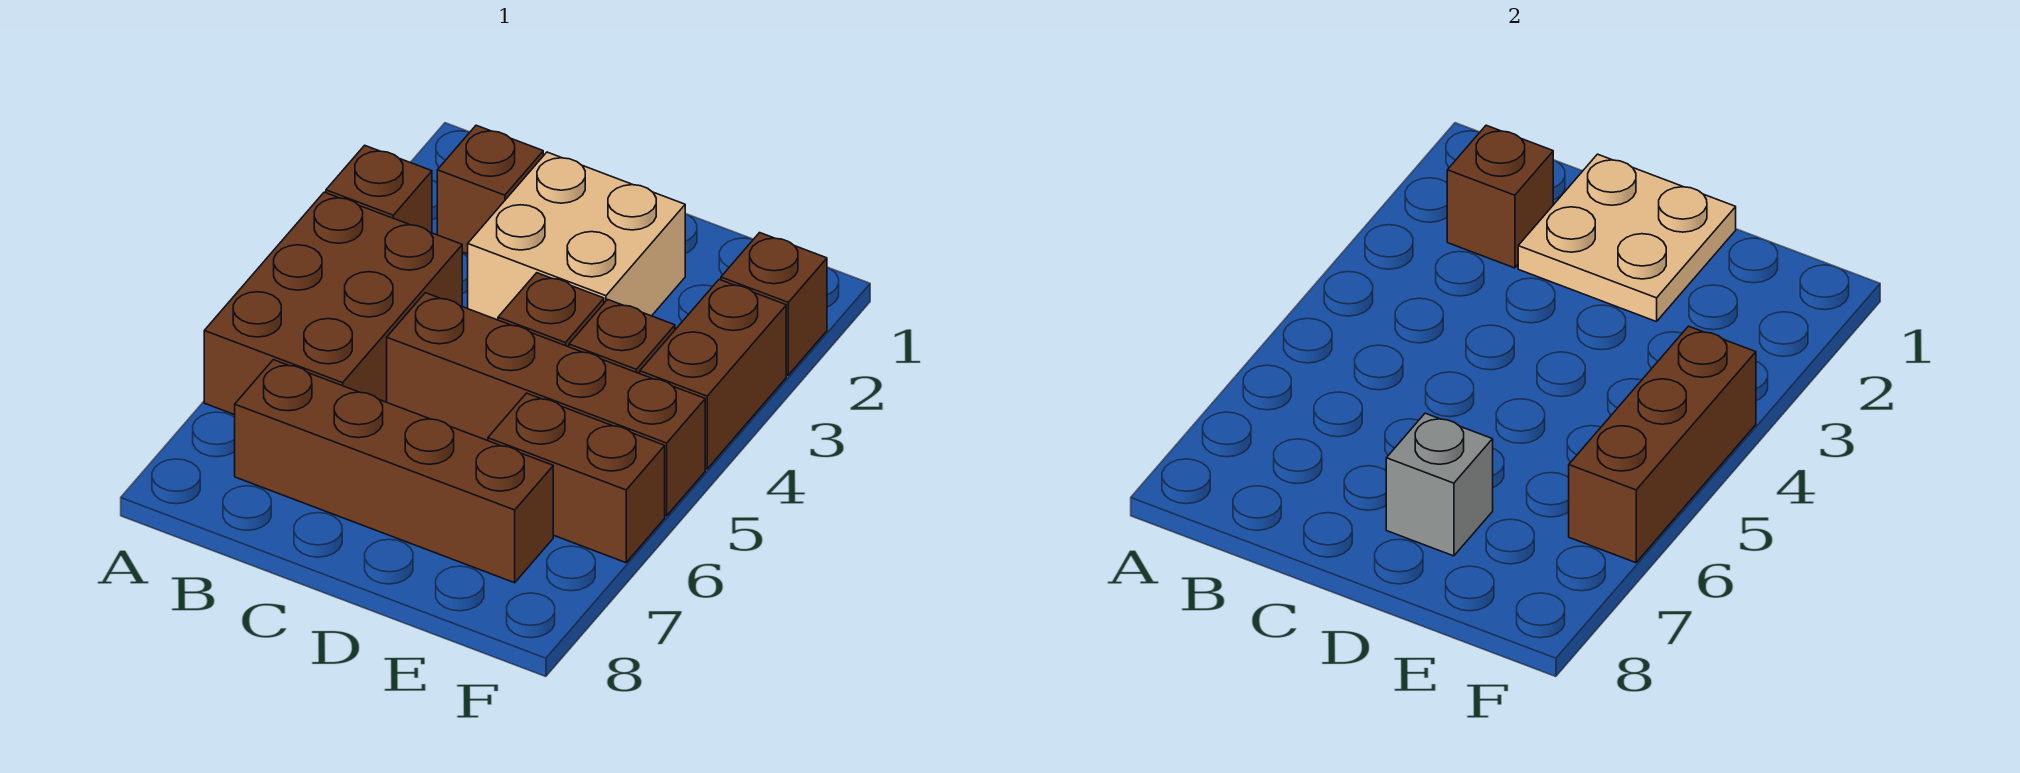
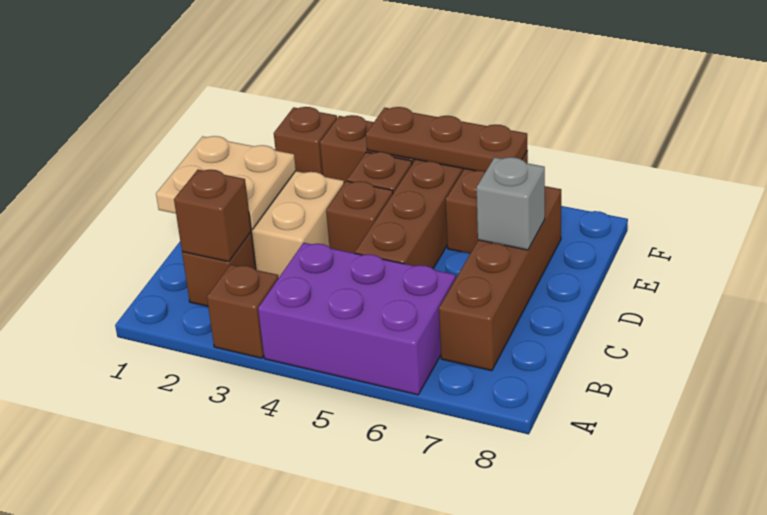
brown brick A4:B6 level 1 -> purple brick A4:B6 level 1
brown brick F4:F6 level 2 -> brown plate F4:F6 level 2

